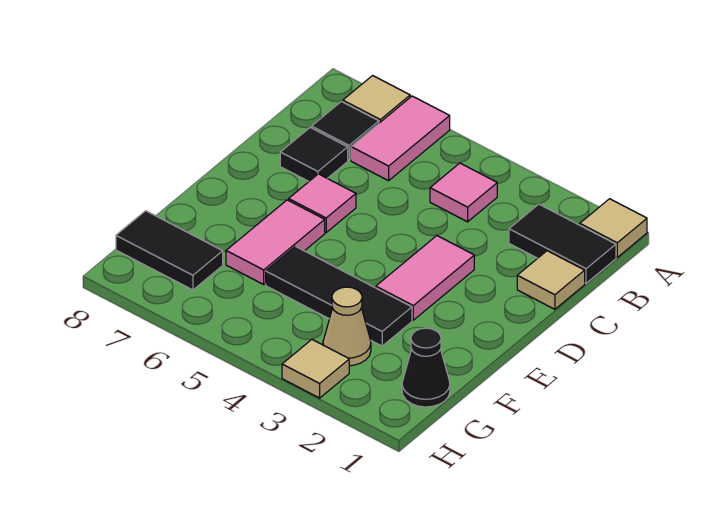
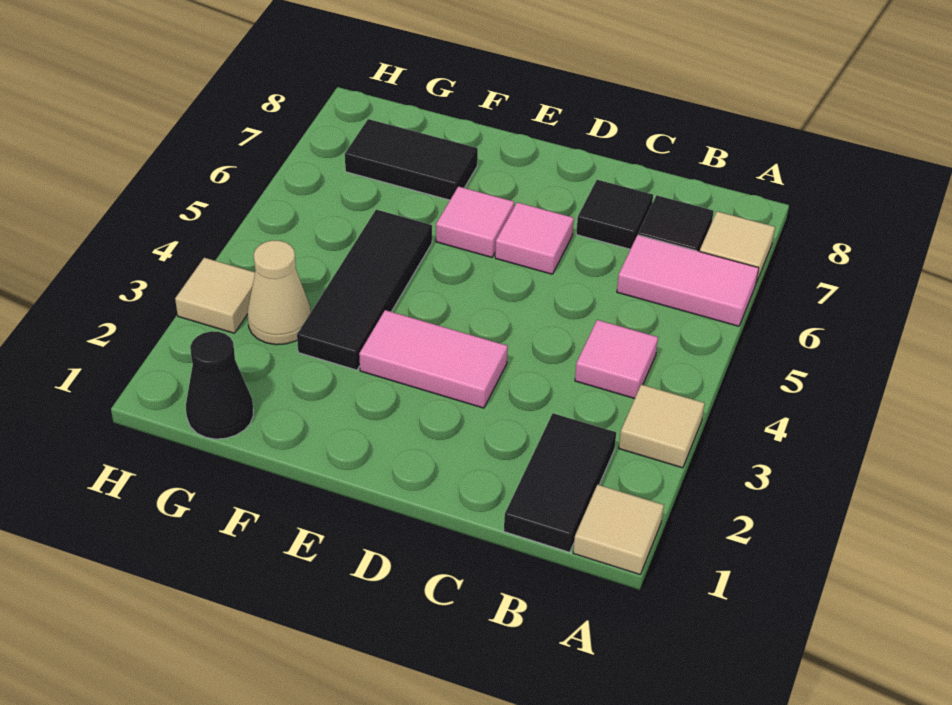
tan tile C1 level 1 -> tan tile A3 level 1
pink tile E6:F6 level 1 -> pink tile E6 level 1
black tile G7:G8 level 1 -> black tile F7:G7 level 1

